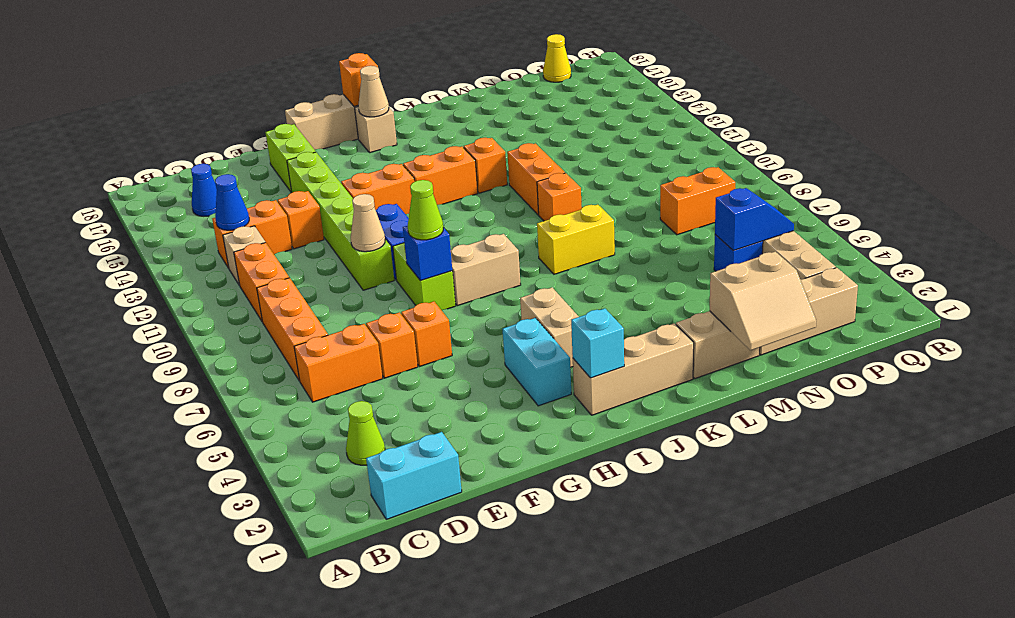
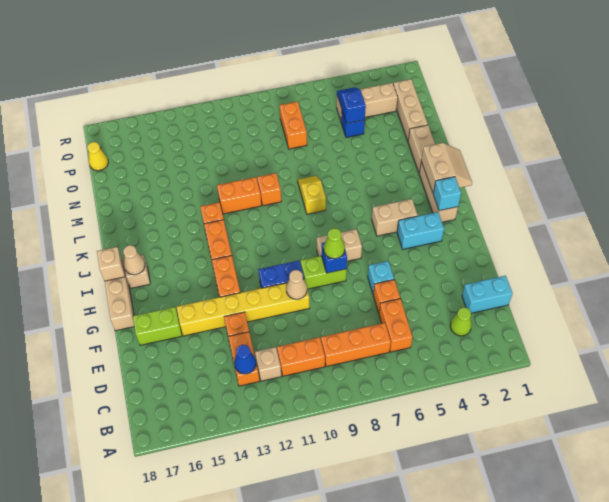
cyan brick C1:D1 level 1 -> cyan brick D1:D2 level 1
blue cone C16 level 1 -> none
orange brick F6 level 1 -> cyan brick F6 level 1
lime brick F10:F15 level 1 -> yellow brick F10:F15 level 1
tan brick H8:I8 level 1 -> tan brick H7:H8 level 1
orange brick I18 level 2 -> tan brick I18 level 2
yellow brick K8:L8 level 1 -> yellow slope K8:L8 level 1 top K
tan slope M1:N2 level 2 top 2 -> tan slope J1:K2 level 2 top 2

